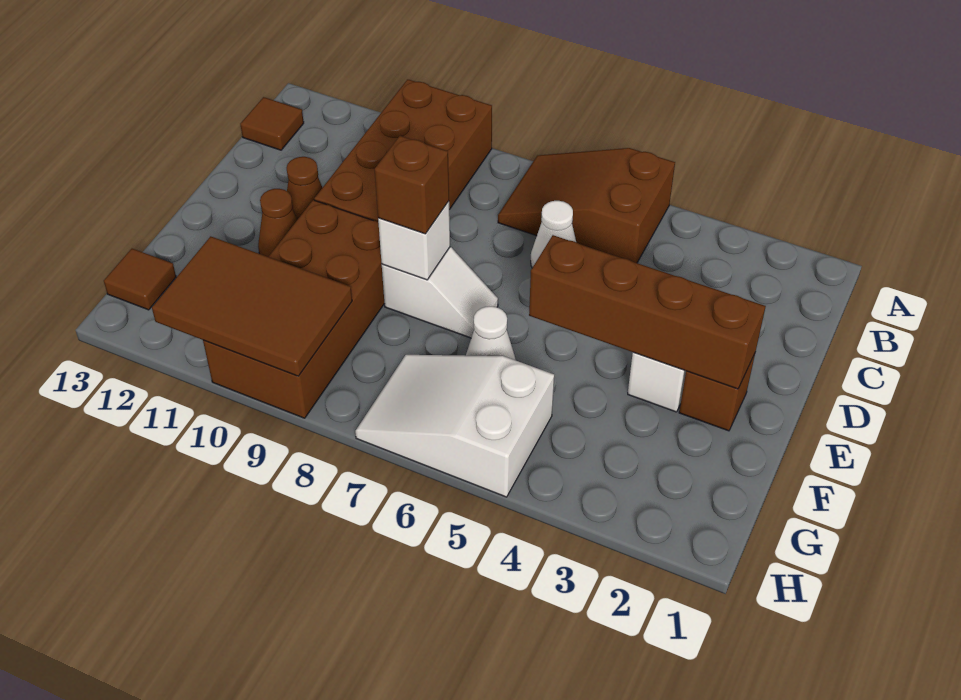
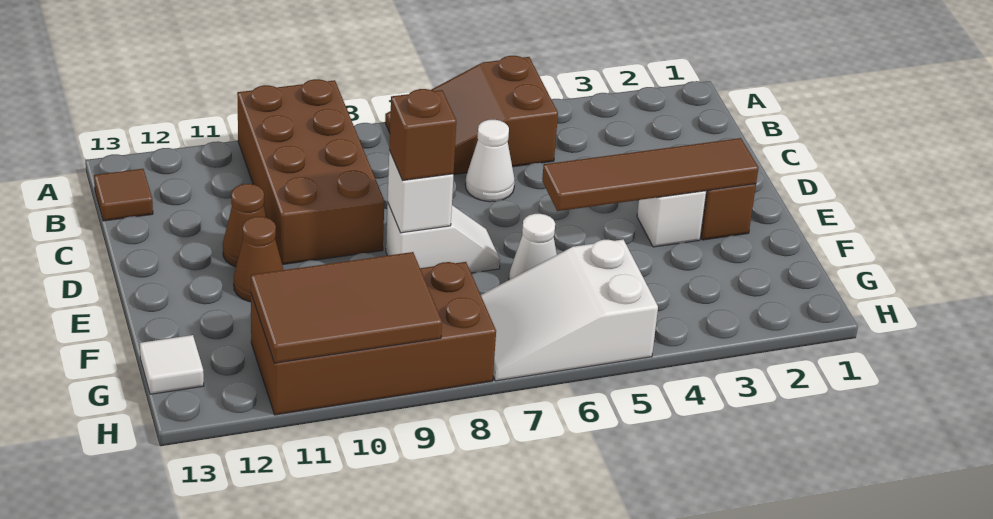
brown brick E2:E5 level 2 -> brown tile E2:E5 level 2
brown brick E9:H10 level 1 -> brown brick G8:H11 level 1
brown tile G13 level 1 -> white tile G13 level 1

